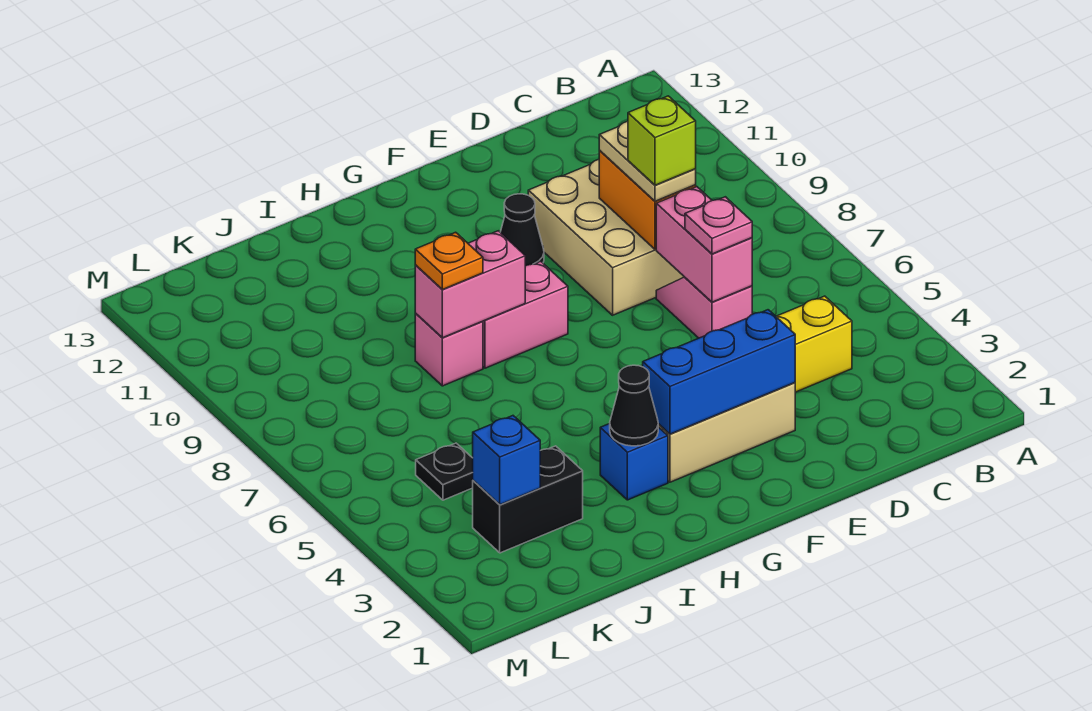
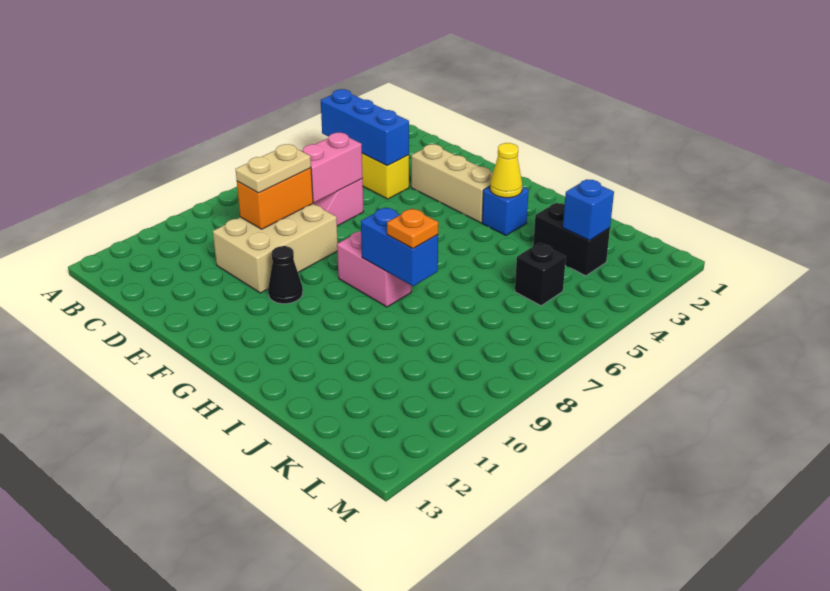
pink plate D6 level 3 -> none
lime brick D8 level 4 -> none
blue brick E3:G3 level 2 -> blue brick B4:D4 level 2
black cone H3 level 2 -> yellow cone H3 level 2
pink brick H8:I8 level 2 -> blue brick H8:I8 level 2
pink brick I8 level 1 -> none
black plate K5 level 1 -> black brick K5 level 1

